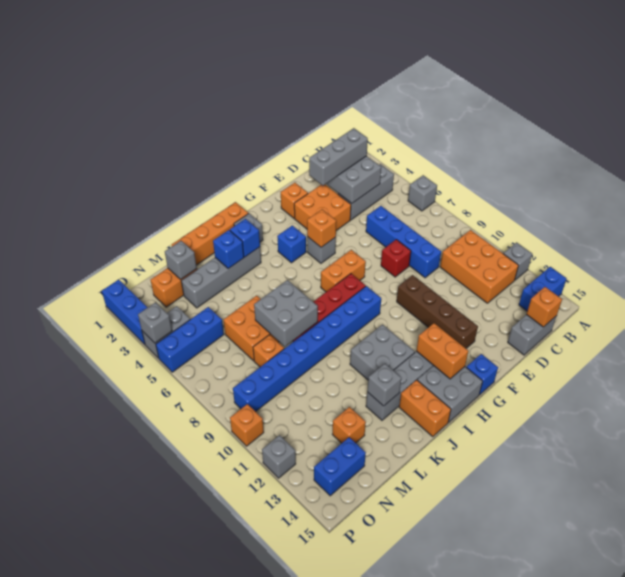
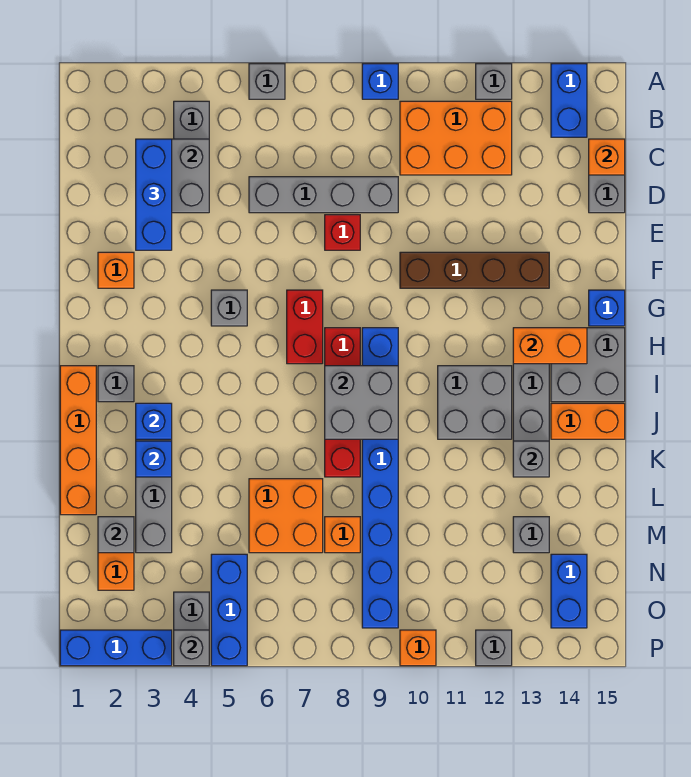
grey brick C3:E3 level 3 -> blue brick C3:E3 level 3
blue brick D6:D9 level 1 -> grey brick D6:D9 level 1
orange brick E3:F4 level 1 -> none
orange brick G5 level 2 -> none
orange brick G7:H7 level 1 -> red brick G7:H7 level 1
blue brick H4 level 1 -> blue brick A9 level 1
grey brick K7:L8 level 2 -> grey brick I8:J9 level 2
orange brick M13 level 1 -> grey brick M13 level 1

